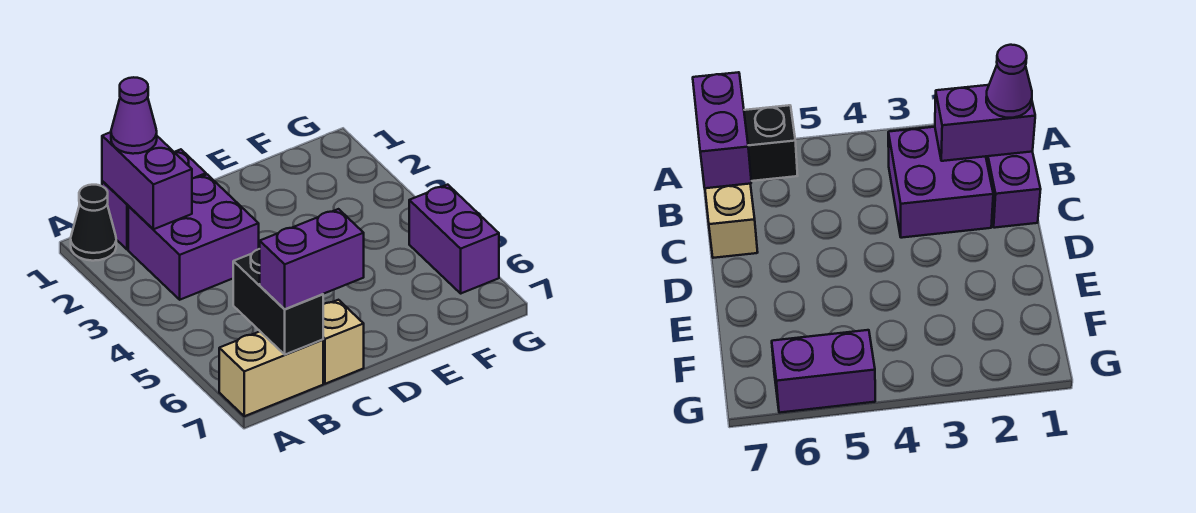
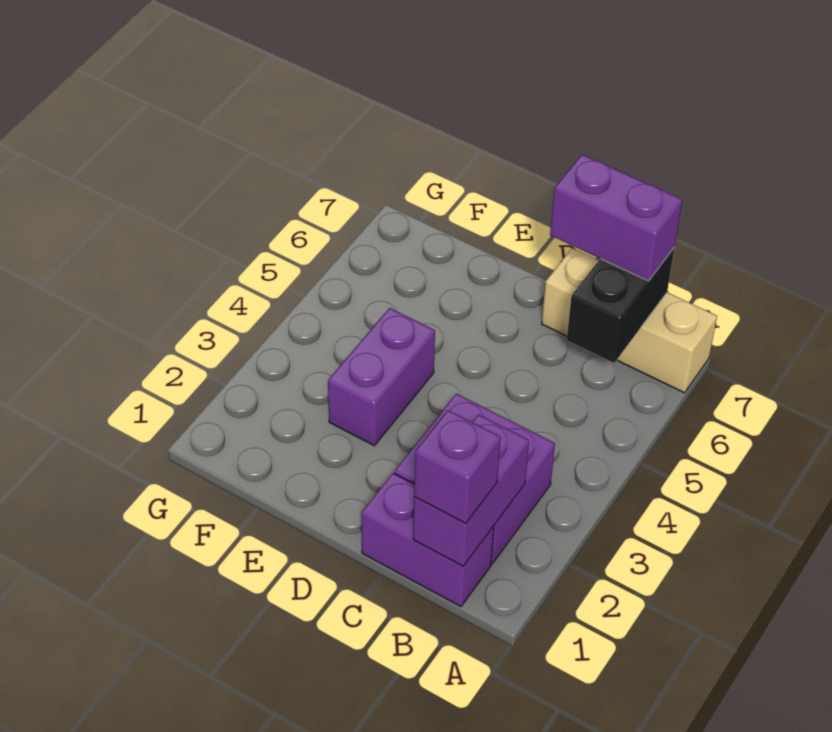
black cone A1 level 1 -> none
purple cone B1 level 3 -> purple brick B1 level 3
purple brick G5:G6 level 1 -> purple brick E3:E4 level 1

